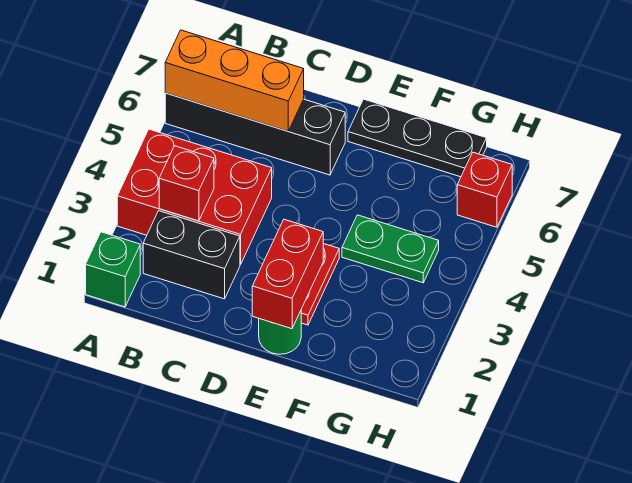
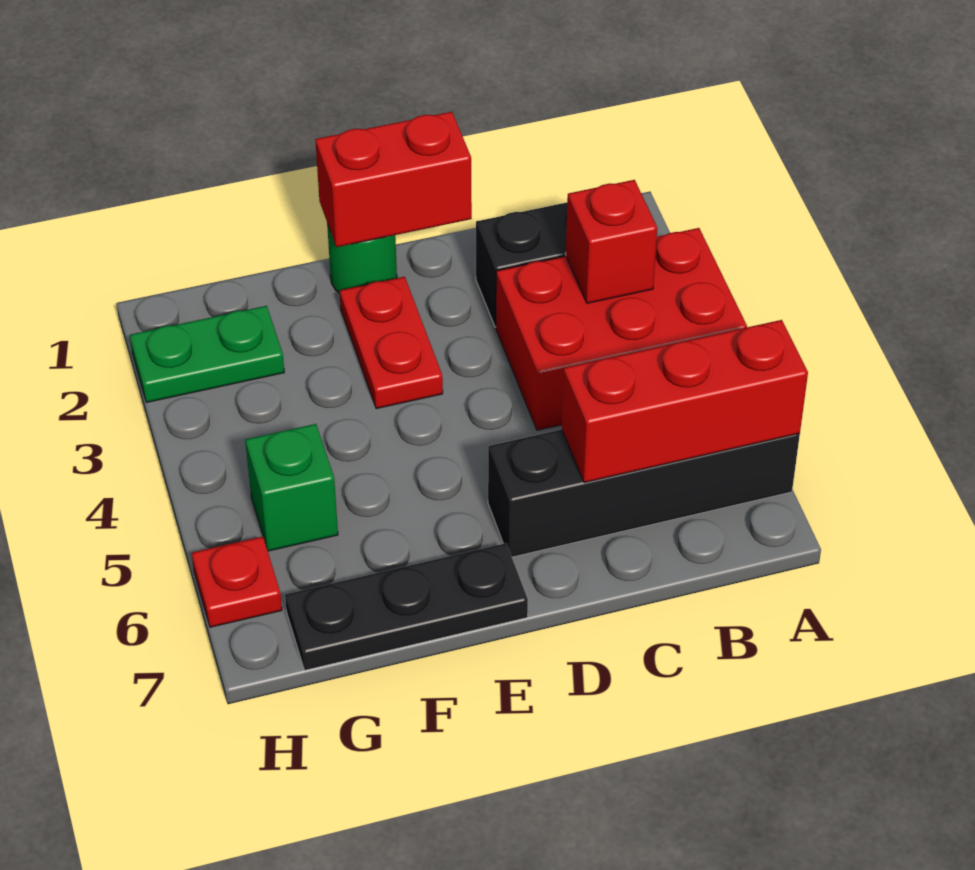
green brick A1 level 1 -> green brick G5 level 1
orange brick A6:C6 level 2 -> red brick A6:C6 level 2
red brick E1:E2 level 2 -> red brick D1:E1 level 2
green plate F4:G4 level 1 -> green plate G2:H2 level 1
red brick H6 level 1 -> red plate H6 level 1

